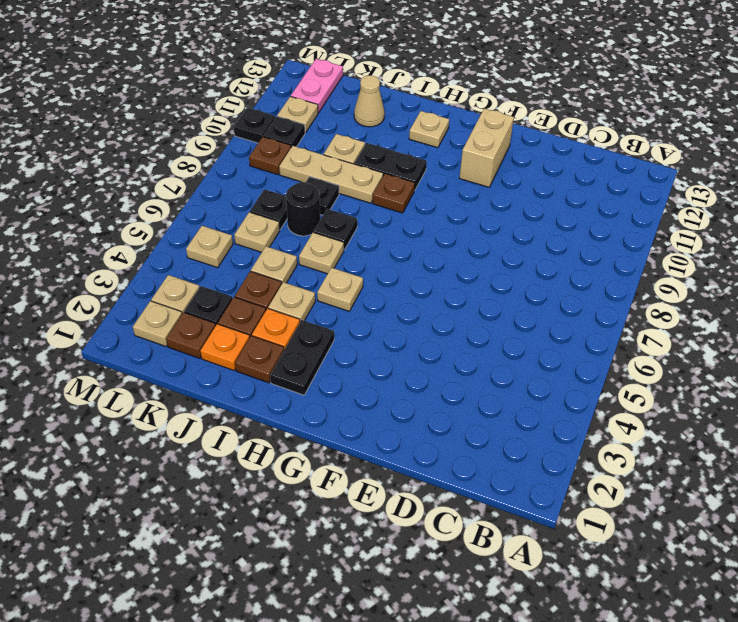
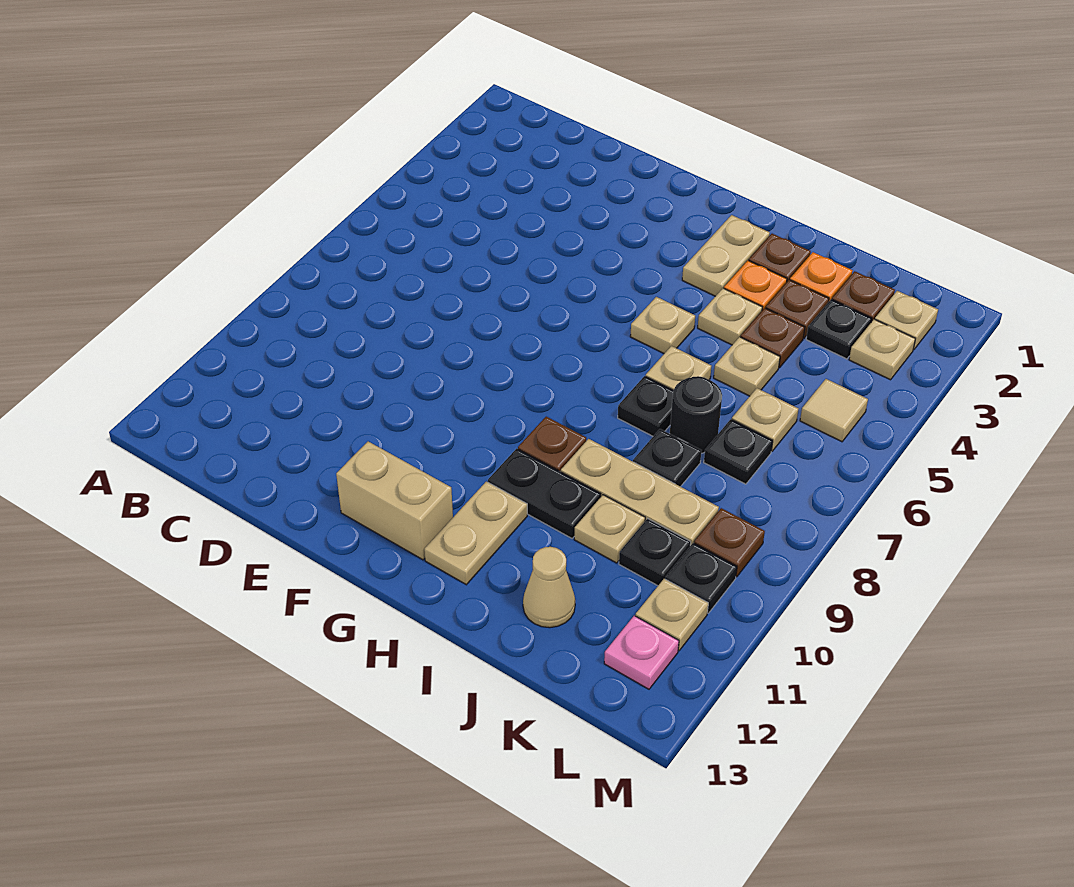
tan brick F11:F12 level 1 -> tan brick F12:G12 level 1
black plate H2:H3 level 1 -> tan plate H2:H3 level 1
tan plate H12 level 1 -> tan plate H11:H12 level 1
tan plate L5 level 1 -> tan tile L5 level 1
pink plate L12:L13 level 1 -> pink plate L12 level 1
black plate M10 level 1 -> black plate K10 level 1

